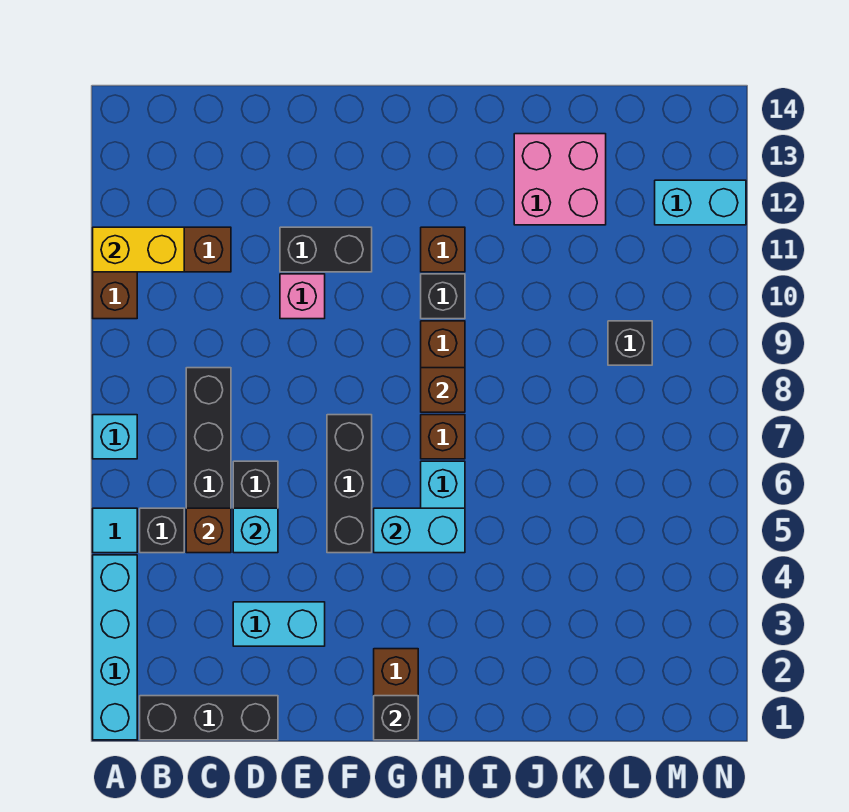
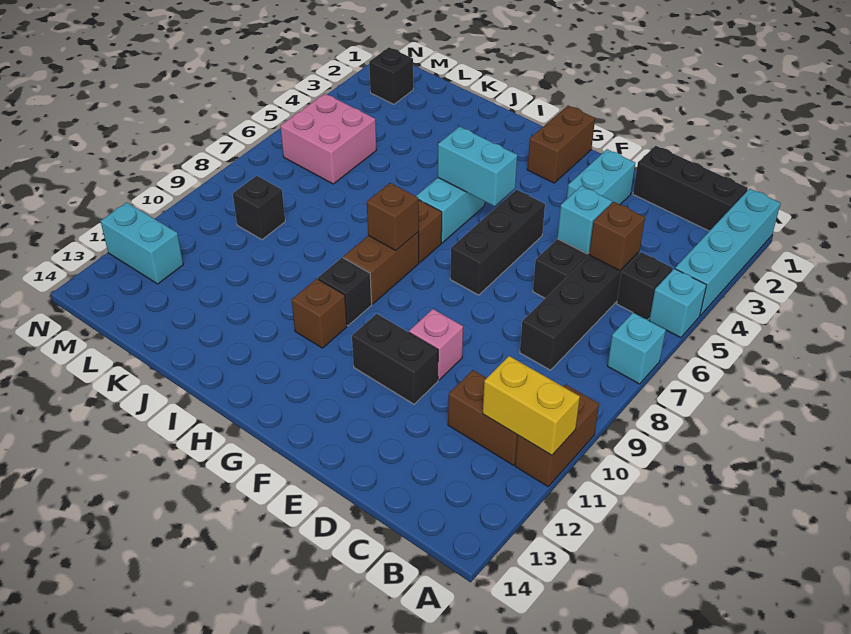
cyan tile A5 level 1 -> cyan brick A5 level 1
cyan brick D3:E3 level 1 -> cyan brick E2:E3 level 1
black brick G1 level 2 -> black brick M2 level 1
pink brick J12:K13 level 1 -> pink brick L5:M6 level 1

